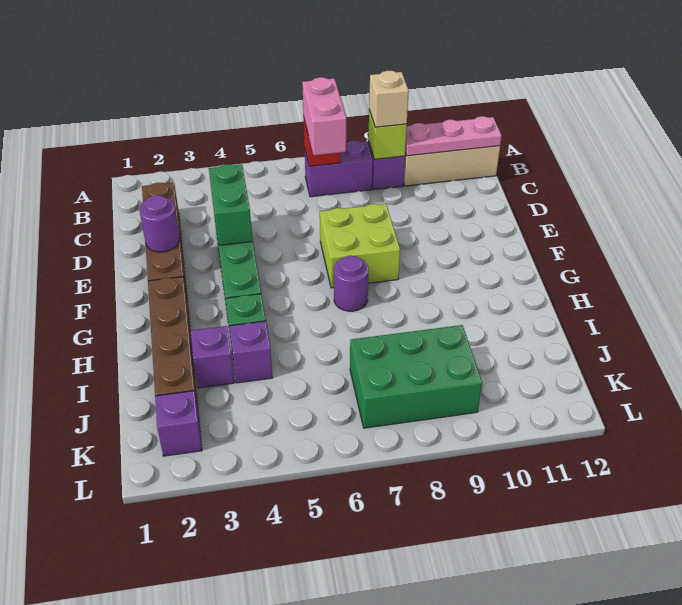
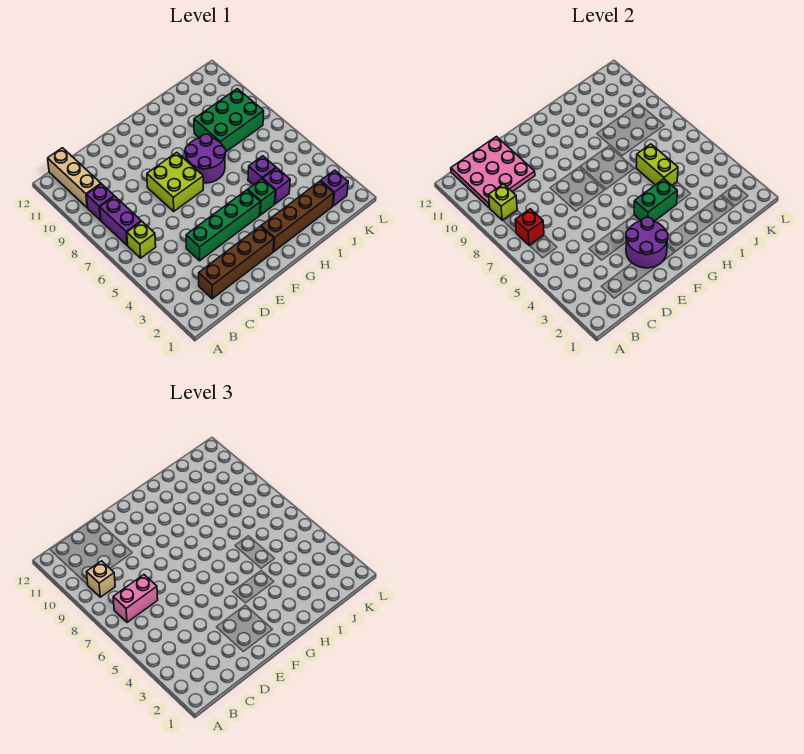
none -> lime brick B6 level 1
pink plate B10:B12 level 2 -> pink plate B10:D12 level 2
green brick D4:E4 level 2 -> green brick G4:H4 level 2
purple round brick E2 level 2 -> purple round brick E2:F3 level 2
purple round brick G7 level 1 -> purple round brick G7:H8 level 1
purple brick I3 level 1 -> purple brick I5 level 1
none -> lime brick I5:I6 level 2
green brick J7:K9 level 1 -> green brick I8:K9 level 1

